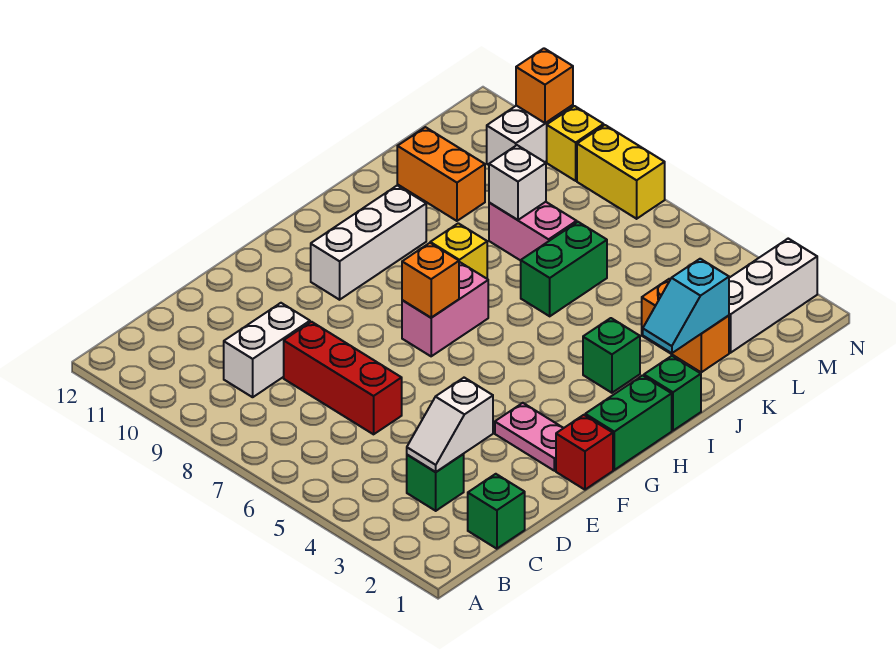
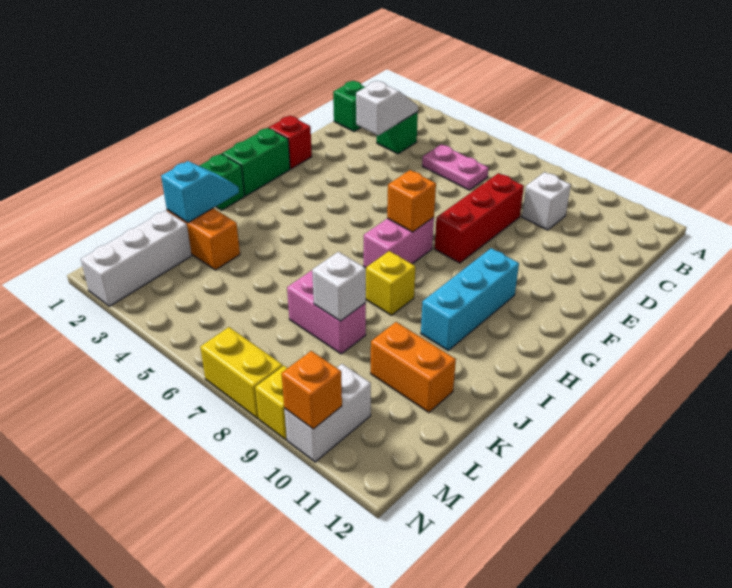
white brick C9:D9 level 1 -> white brick C9 level 1
red brick D6:D8 level 1 -> red brick D8:F8 level 1
pink plate F2:F3 level 1 -> pink plate C5:C6 level 1
white brick G10:I10 level 1 -> cyan brick G10:I10 level 1
green brick I3 level 1 -> none
green brick J6:K6 level 1 -> none

